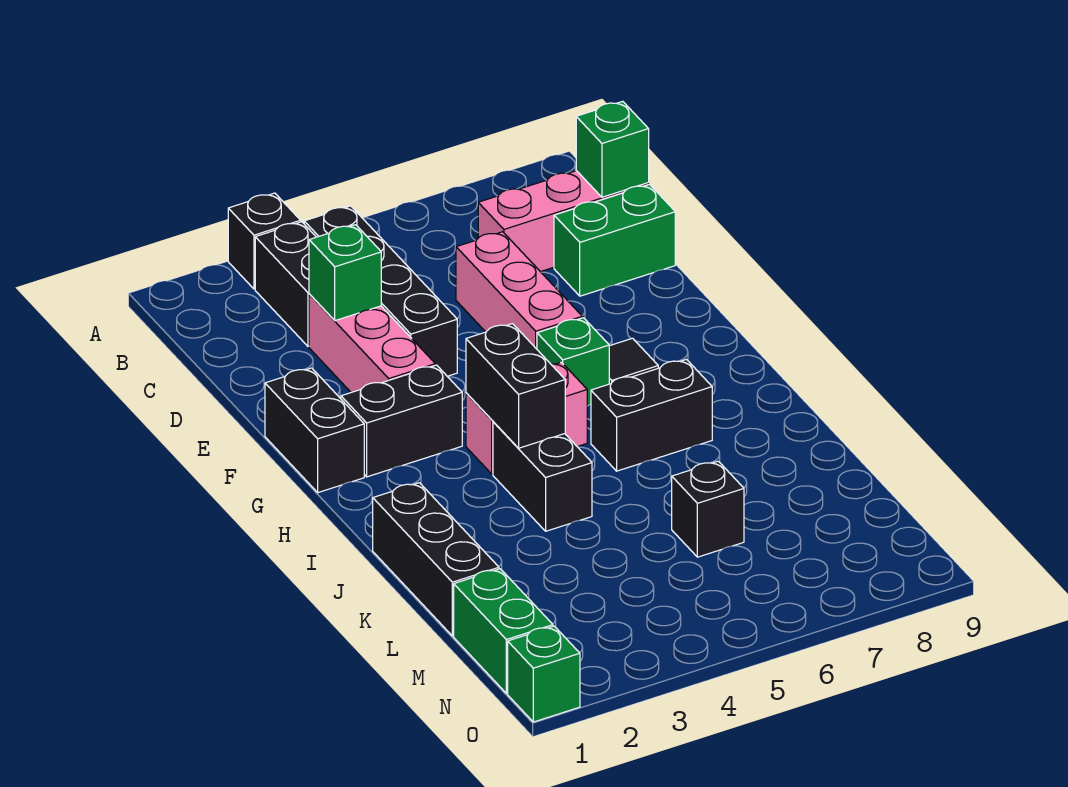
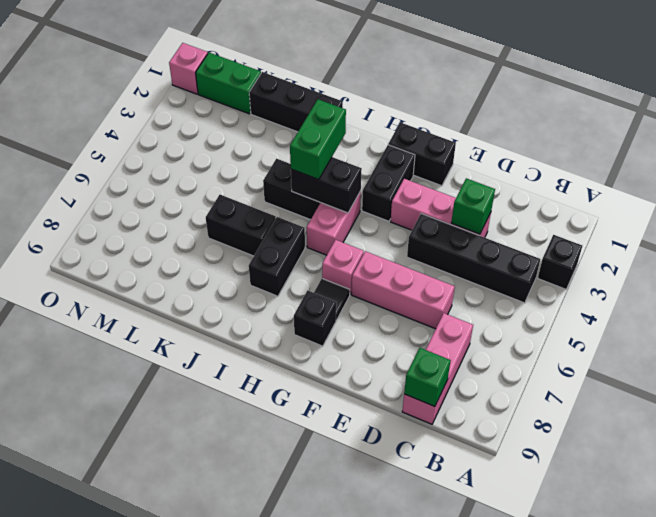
black brick B3:C3 level 1 -> black brick J6:K6 level 1
green brick D8:D9 level 1 -> green brick I3:I4 level 3
green brick G6 level 1 -> pink brick G6 level 1
black brick L6 level 1 -> black brick G8 level 1
green brick O1 level 1 -> pink brick O1 level 1

